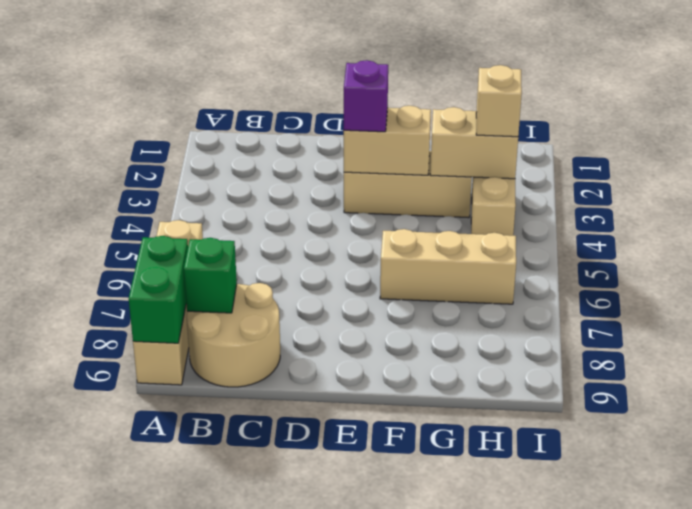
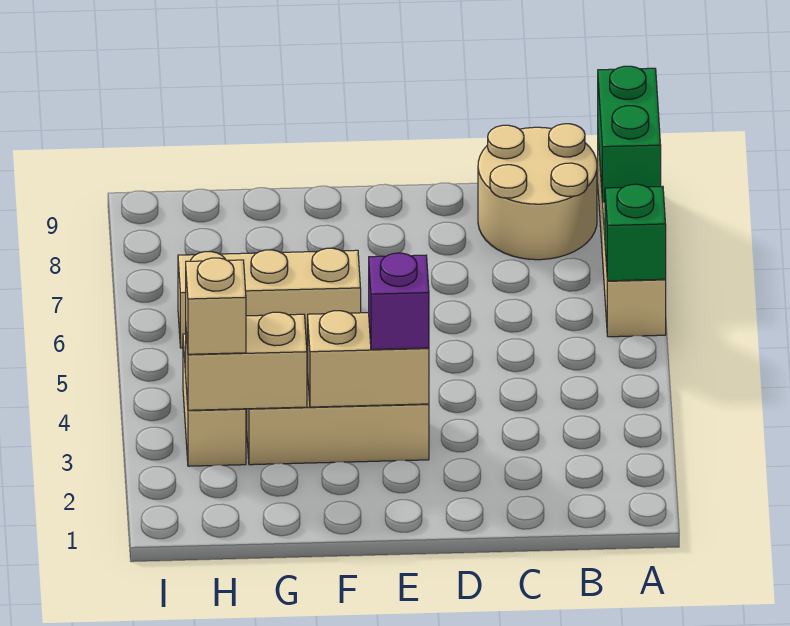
green brick B8 level 2 -> green brick A6 level 2

